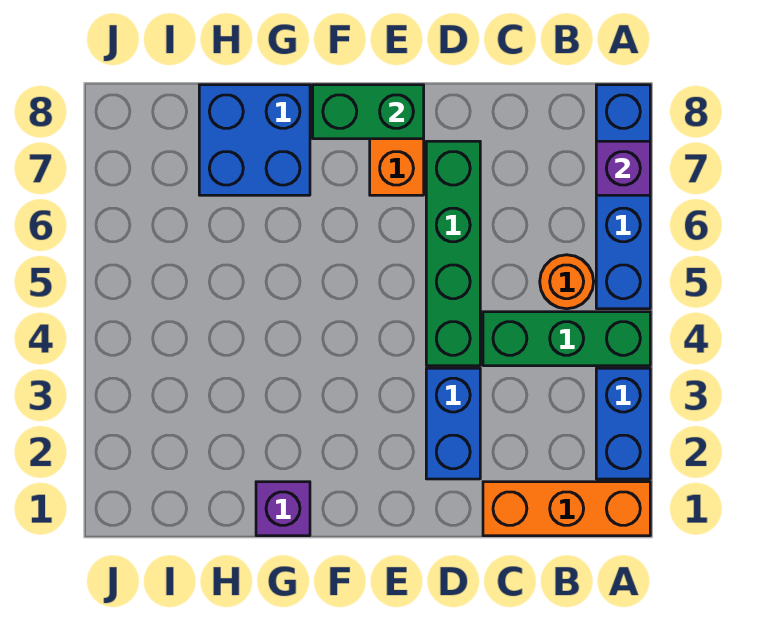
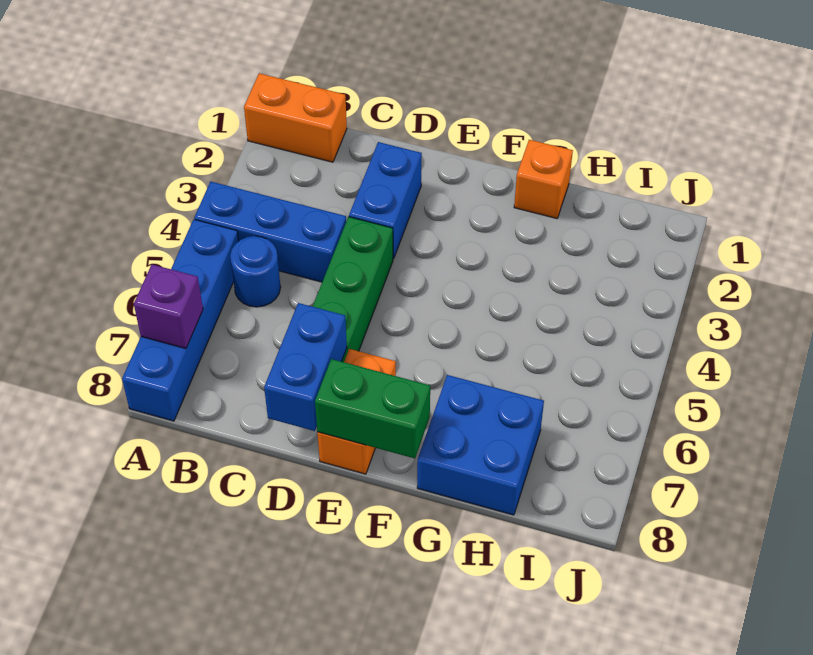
orange brick A1:C1 level 1 -> orange brick A1:B1 level 1
blue brick A2:A3 level 1 -> blue brick D7:D8 level 2
green brick A4:C4 level 1 -> blue brick A4:C4 level 1
orange round brick B5 level 1 -> blue round brick B5 level 1
purple brick G1 level 1 -> orange brick G1 level 1

